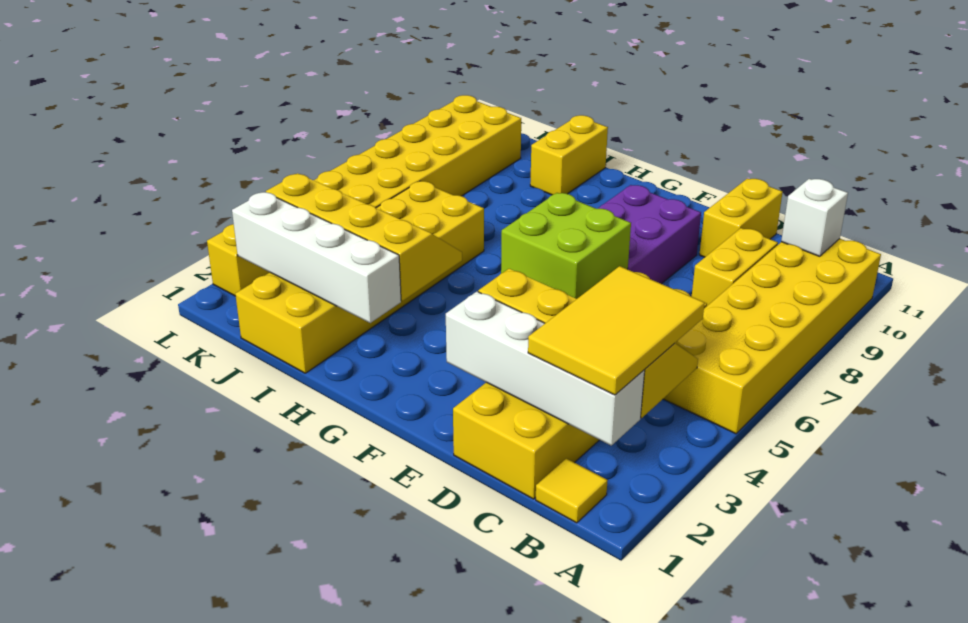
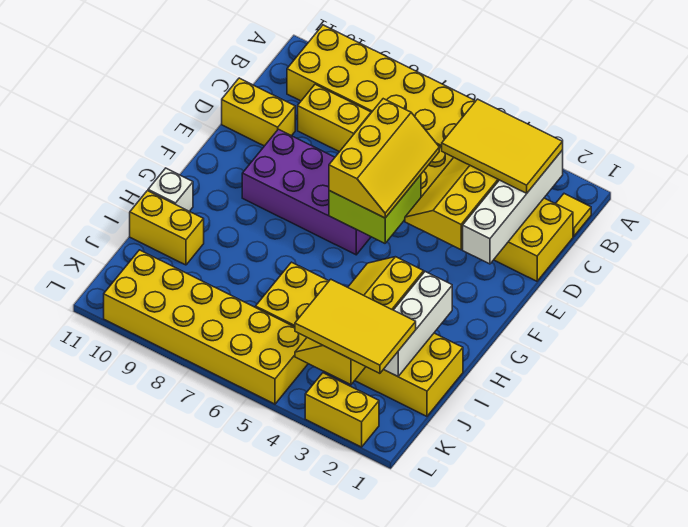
white brick B10 level 2 -> white brick H11 level 1
none -> yellow slope D5:F6 level 3 top 6
white brick H2:K2 level 2 -> white brick H2:J2 level 2
none -> yellow tile J2:K4 level 3

